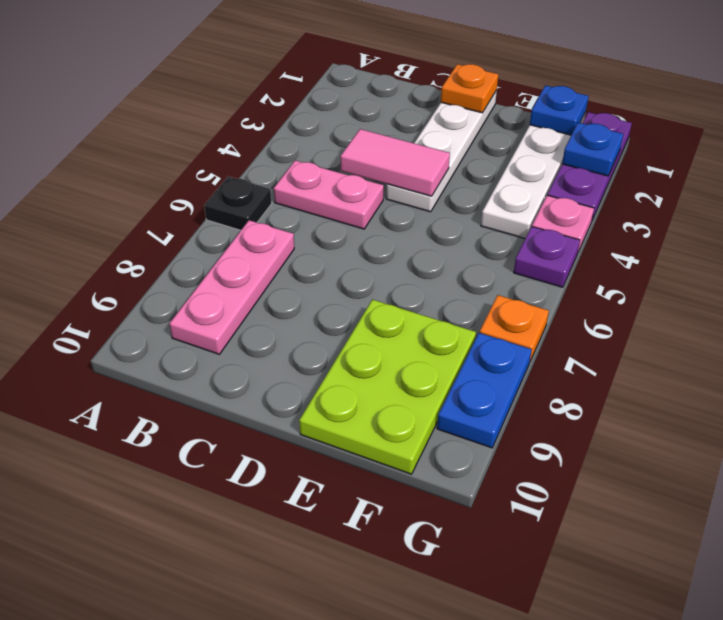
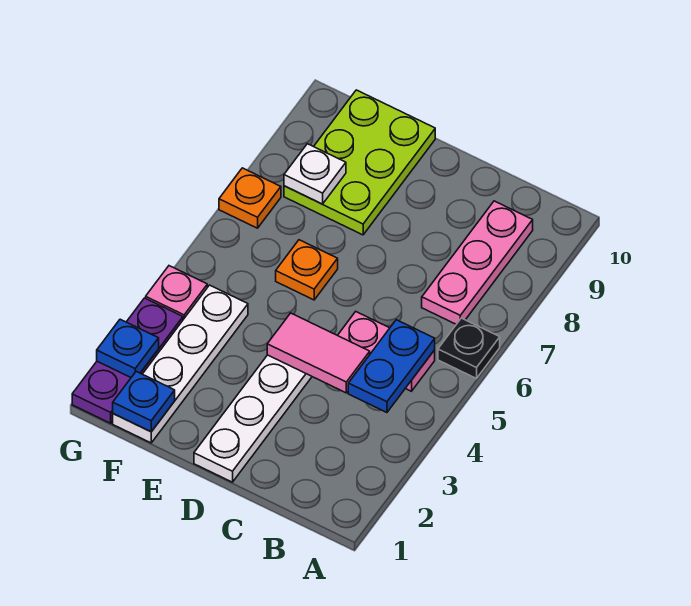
orange plate D1 level 2 -> orange plate E6 level 1
none -> white plate F8 level 2
purple plate G5 level 1 -> none
blue plate G8:G9 level 1 -> blue plate B4:B5 level 2

